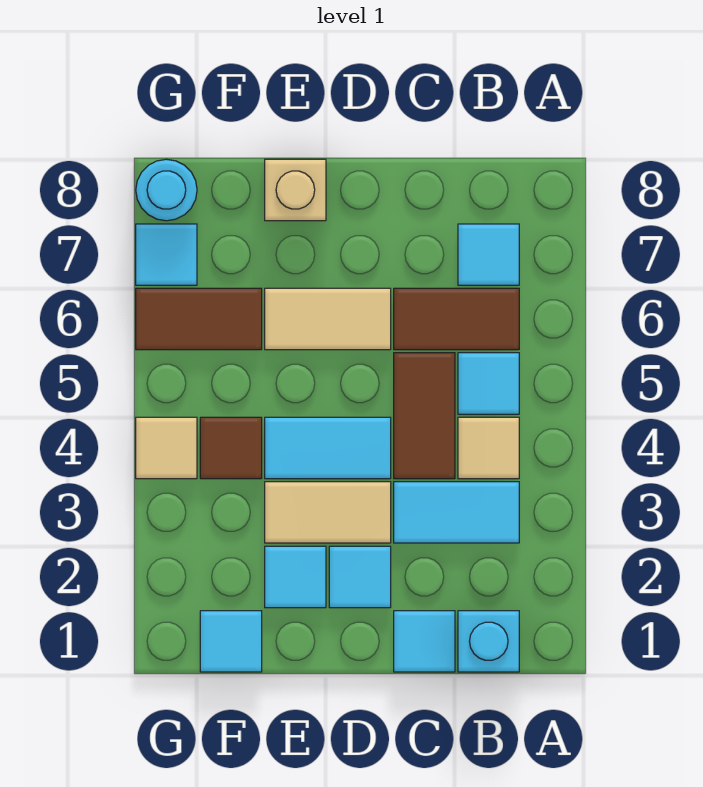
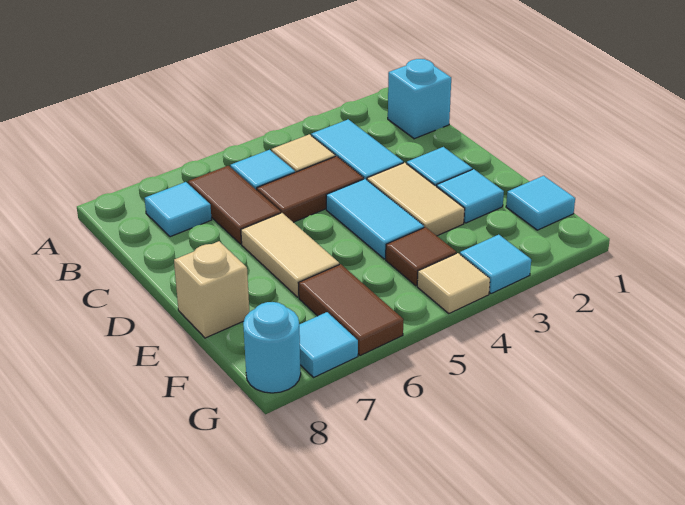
cyan tile C1 level 1 -> cyan tile G3 level 1

